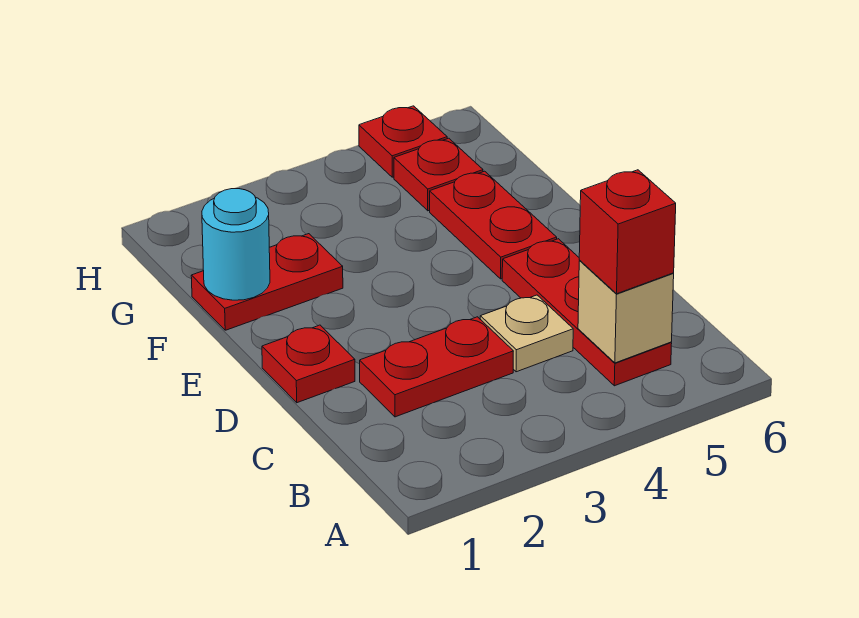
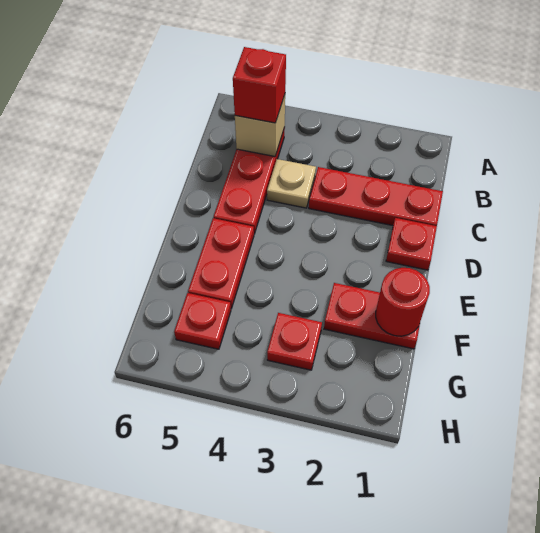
red plate C2:C3 level 1 -> red plate C1:C3 level 1
cyan round brick F1 level 2 -> red round brick F1 level 2
red plate H5 level 1 -> red plate G3 level 1

